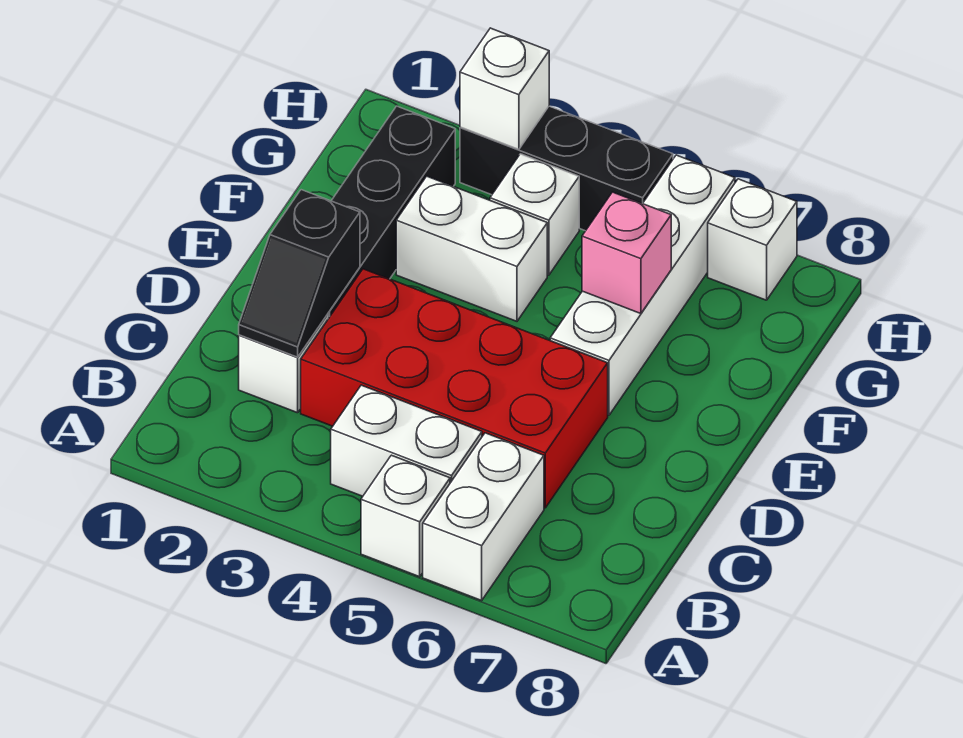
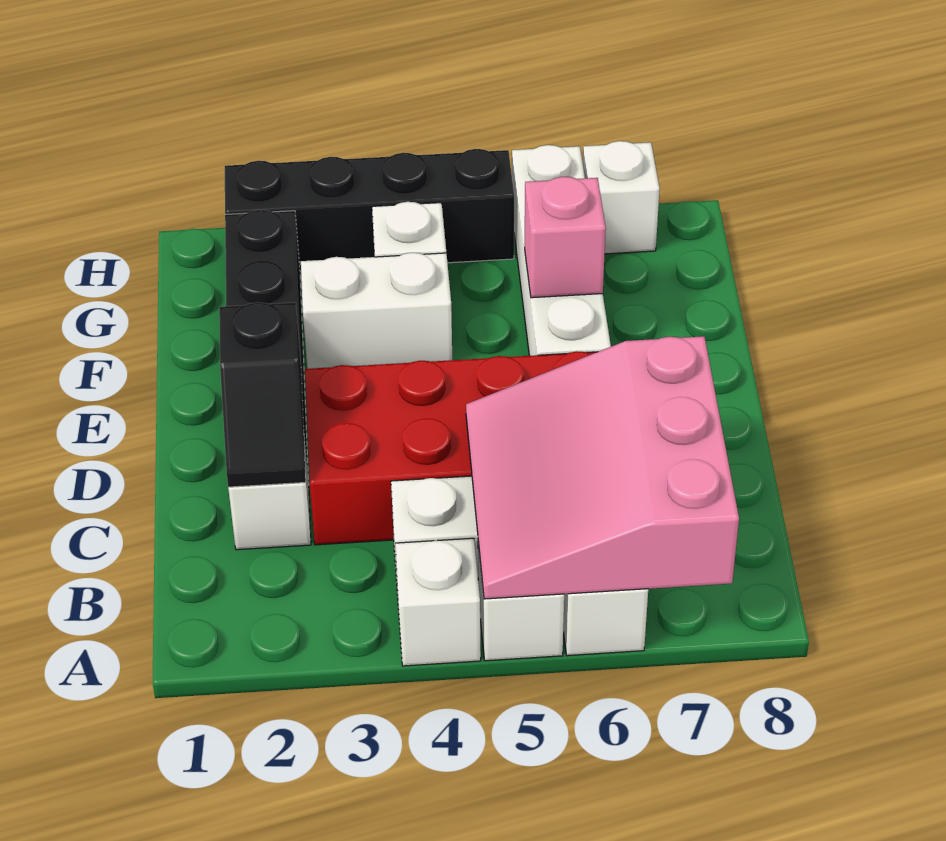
none -> pink slope A5:C7 level 2 top 7
black brick H3:H5 level 1 -> black brick H2:H5 level 1
white brick H3 level 2 -> white brick A4 level 1

